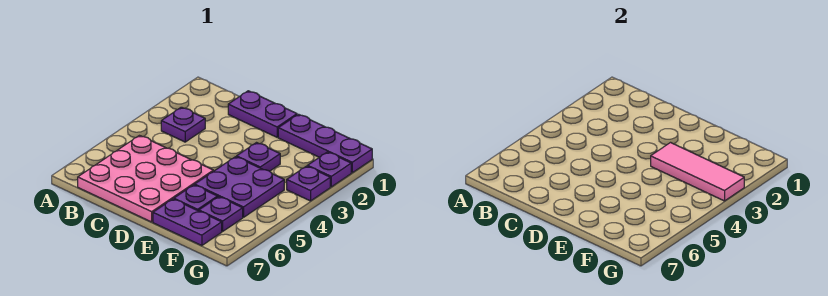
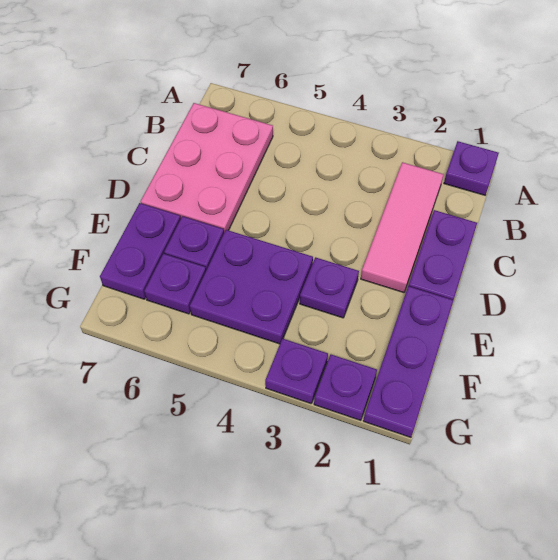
purple plate B3 level 1 -> purple plate A1 level 1
pink plate B5:D7 level 1 -> pink plate B6:D7 level 1
pink tile E3:G3 level 2 -> pink tile B2:D2 level 1

